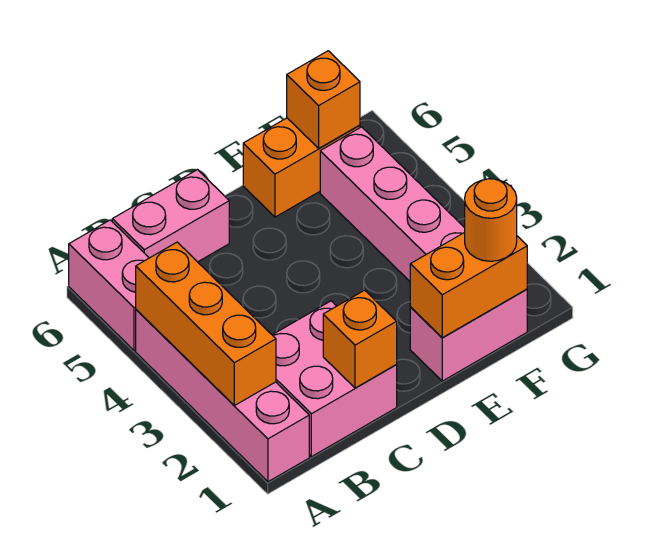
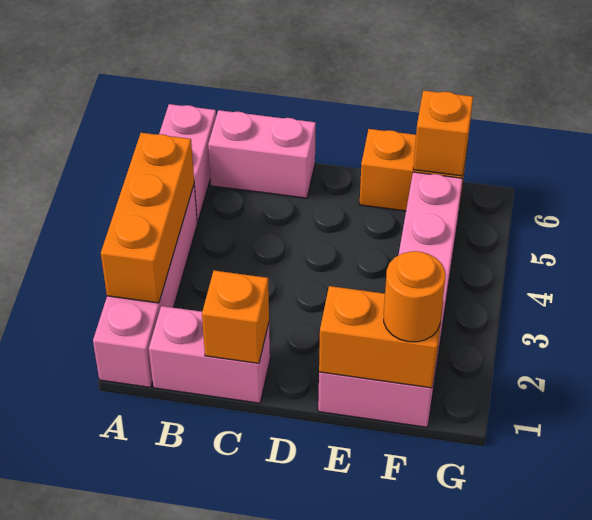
pink brick B1:C2 level 1 -> pink brick B1:C1 level 1

